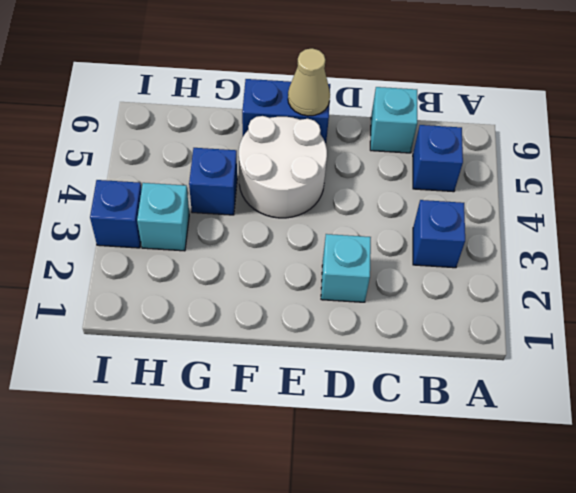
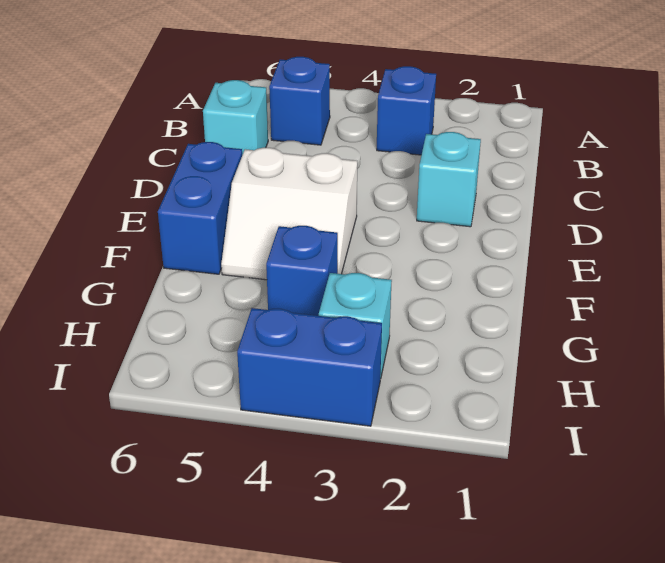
white round brick E4:F5 level 1 -> white slope E4:F5 level 1 top E
tan cone E6 level 2 -> none
blue brick I3 level 1 -> blue brick I3:I4 level 1

